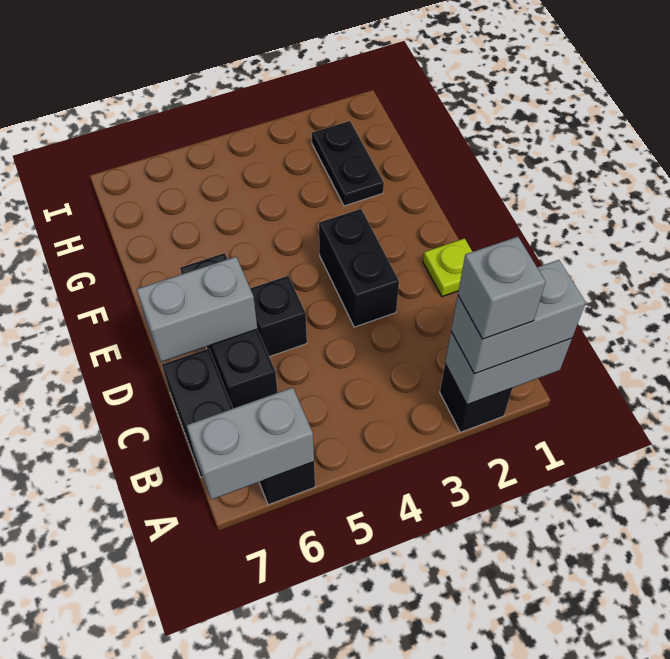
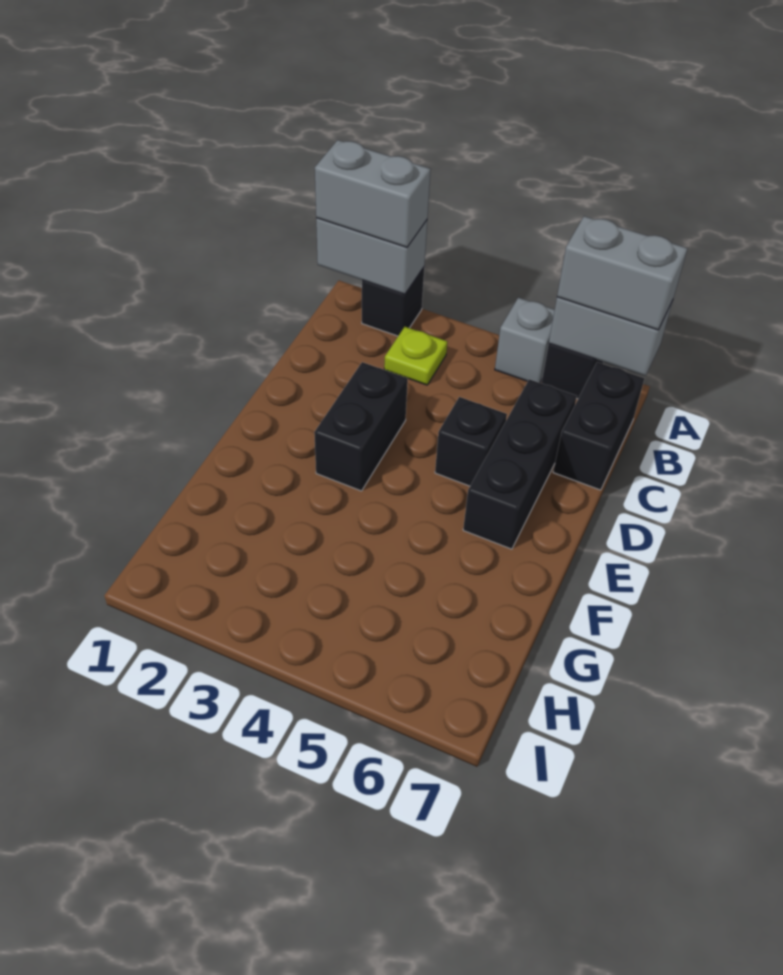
grey brick A2 level 4 -> grey brick A5 level 1
lime plate D1 level 1 -> lime plate B3 level 1
grey brick D6:D7 level 2 -> grey brick A6:A7 level 3
black plate G2:H2 level 1 -> none

